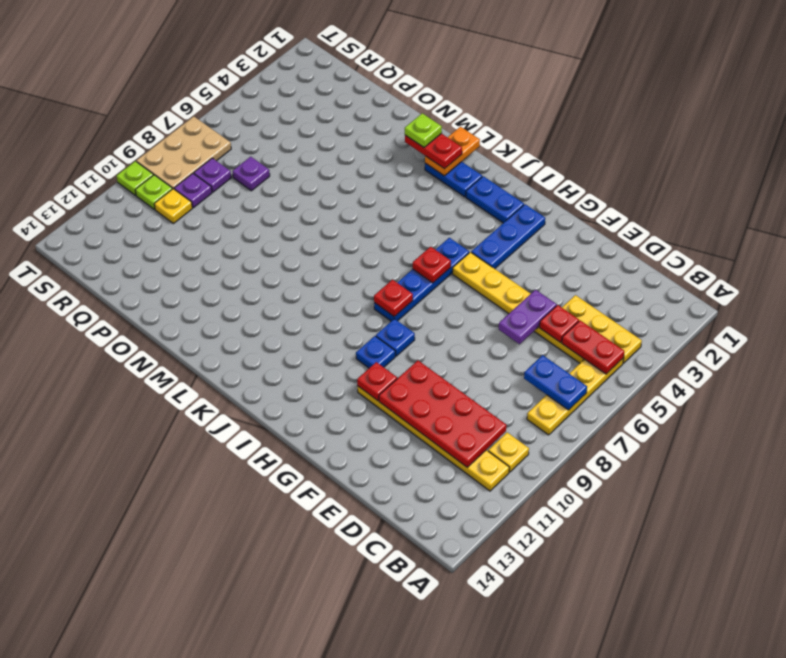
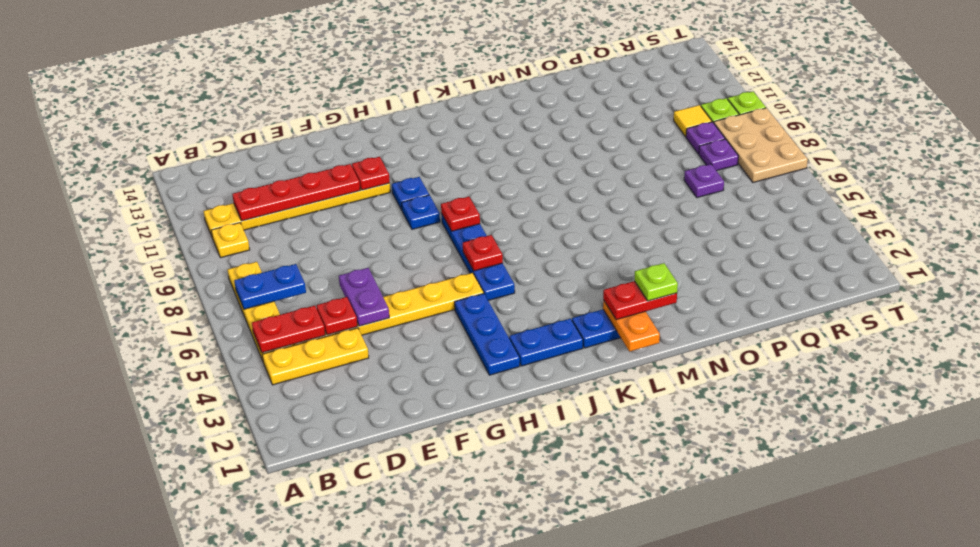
red plate C10:F11 level 2 -> red plate C11:F11 level 2
yellow plate R10 level 1 -> yellow tile R10 level 1

